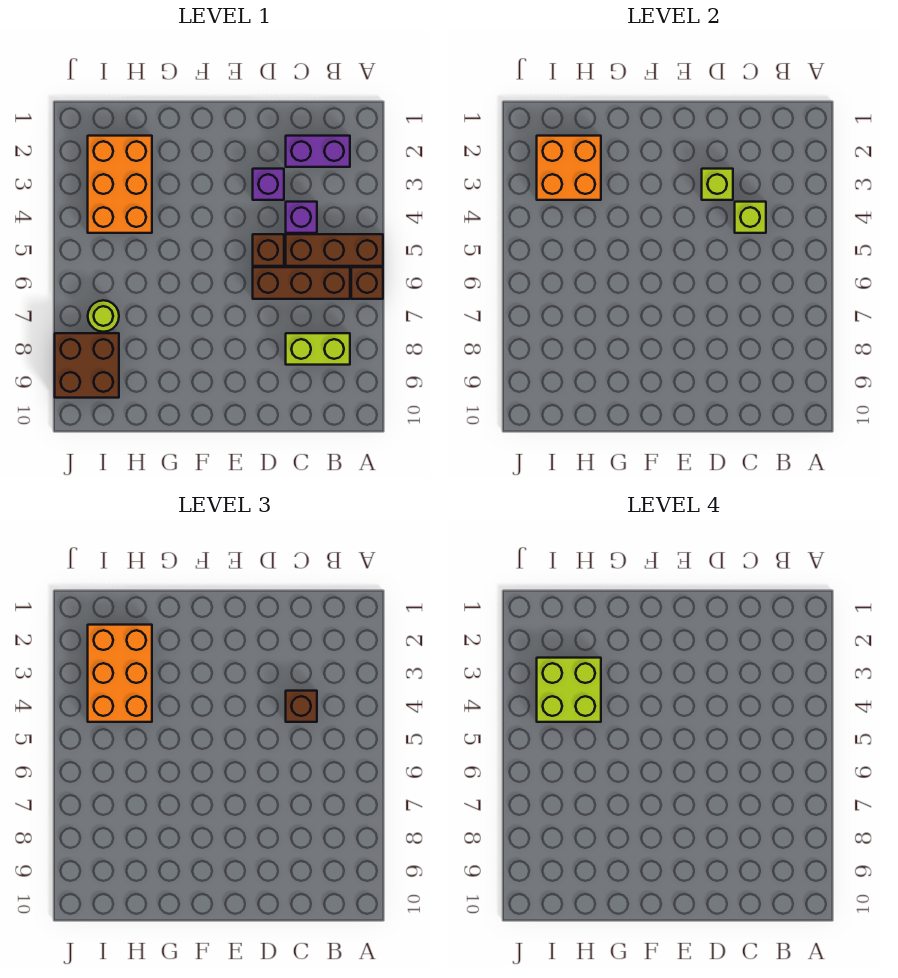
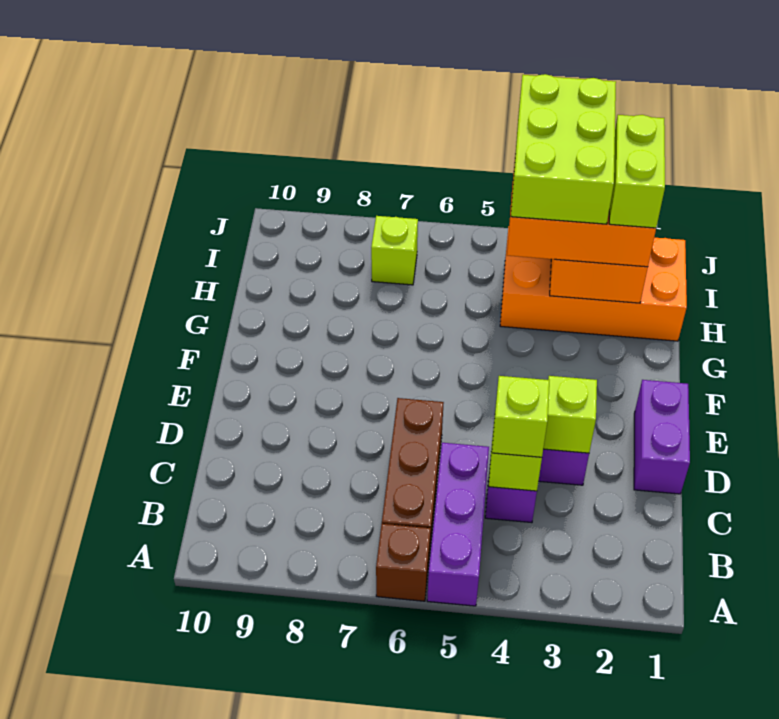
brown brick A5:C5 level 1 -> purple brick A5:C5 level 1
purple brick B2:C2 level 1 -> purple brick D1:E1 level 1
lime brick B8:C8 level 1 -> lime brick H2:I2 level 4
brown brick C4 level 3 -> lime brick C4 level 3
brown brick D5 level 1 -> none
orange brick H2:I4 level 1 -> orange brick H1:I4 level 1
lime brick H3:I4 level 4 -> lime brick H3:J4 level 4
lime round brick I7 level 1 -> lime brick I7 level 1
brown brick I8:J9 level 1 -> none

